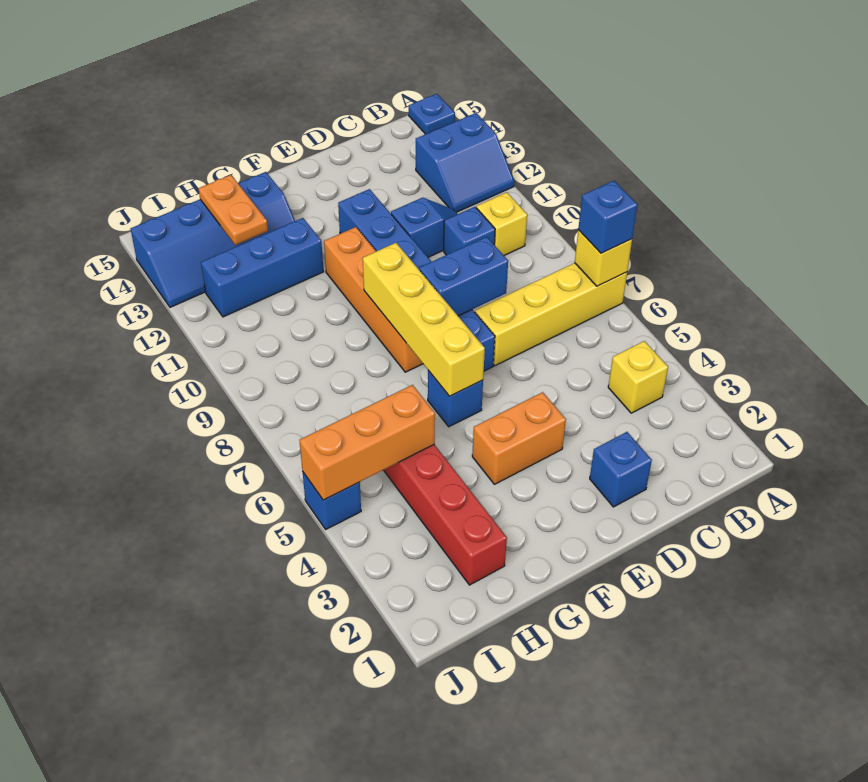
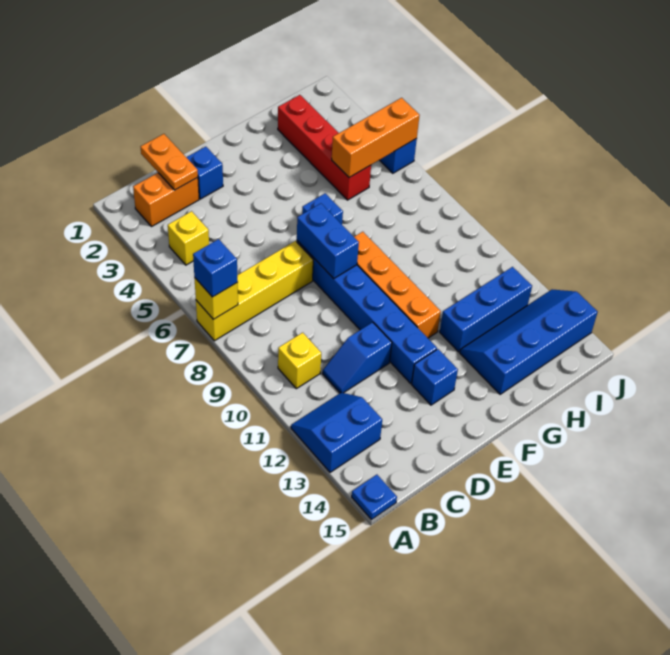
blue brick C10 level 1 -> blue brick E13 level 1
blue brick D8:E8 level 2 -> blue brick E7:E8 level 2
orange brick E4:F4 level 1 -> orange brick B2:C2 level 1
yellow brick F6:F9 level 2 -> none
orange plate H13:H14 level 2 -> orange plate C1:C2 level 2

